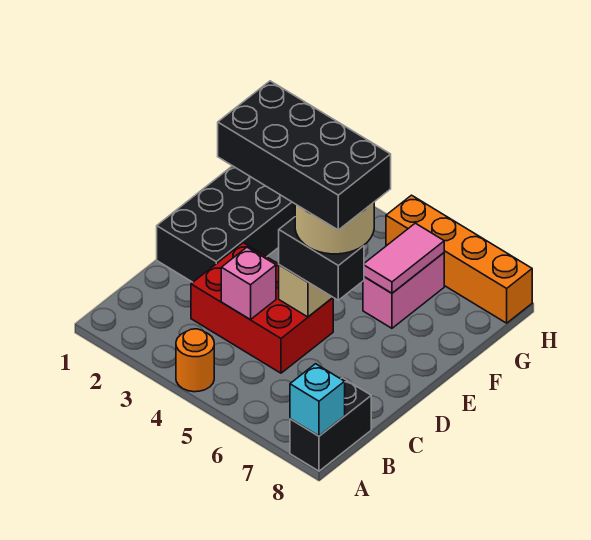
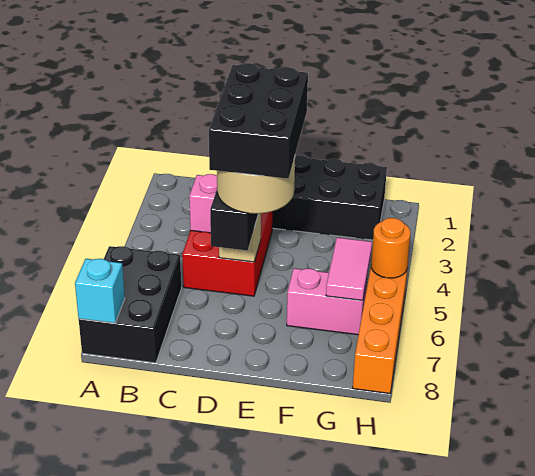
orange round brick A4 level 1 -> orange round brick H5 level 2
black brick A8:B8 level 1 -> black brick A6:B8 level 1
black brick D3:E6 level 5 -> black brick D4:E6 level 5
pink tile F6:G6 level 2 -> pink tile G5:G6 level 2

